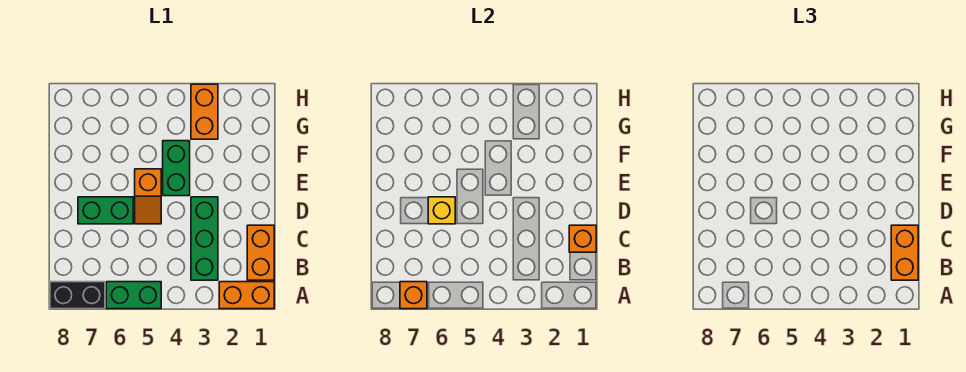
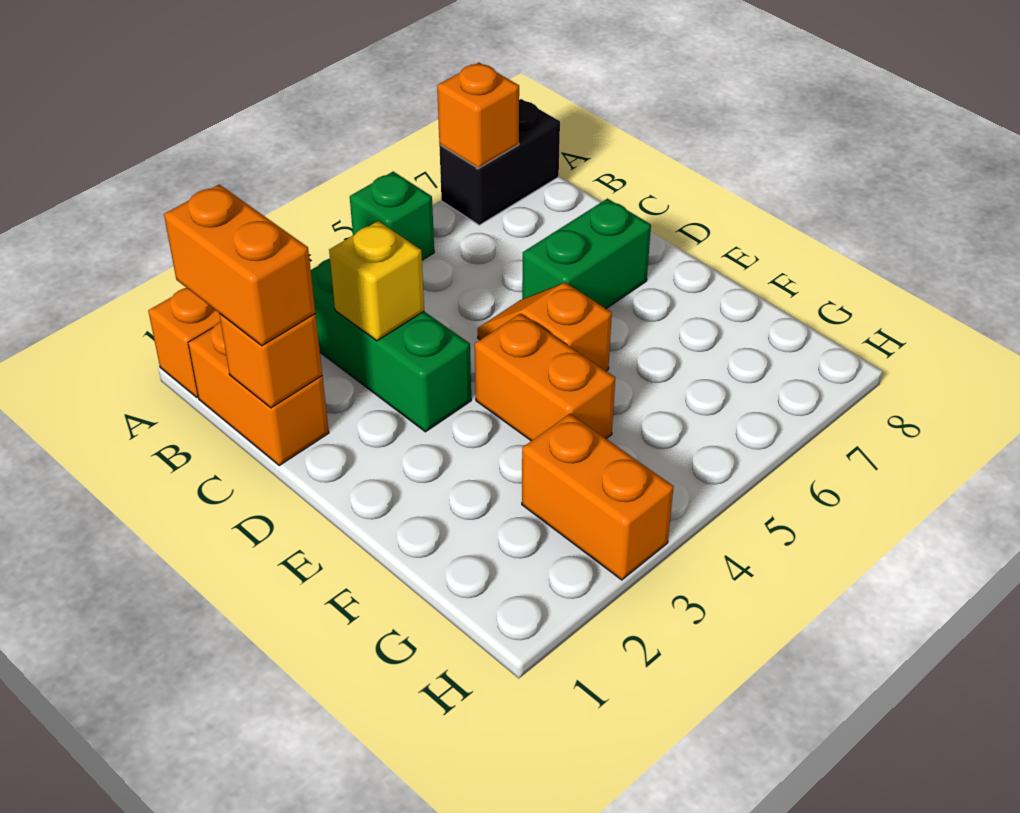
green brick A5:A6 level 1 -> green brick A5 level 1
yellow brick D6 level 2 -> yellow brick C3 level 2
green brick E4:F4 level 1 -> orange brick E4:F4 level 1

